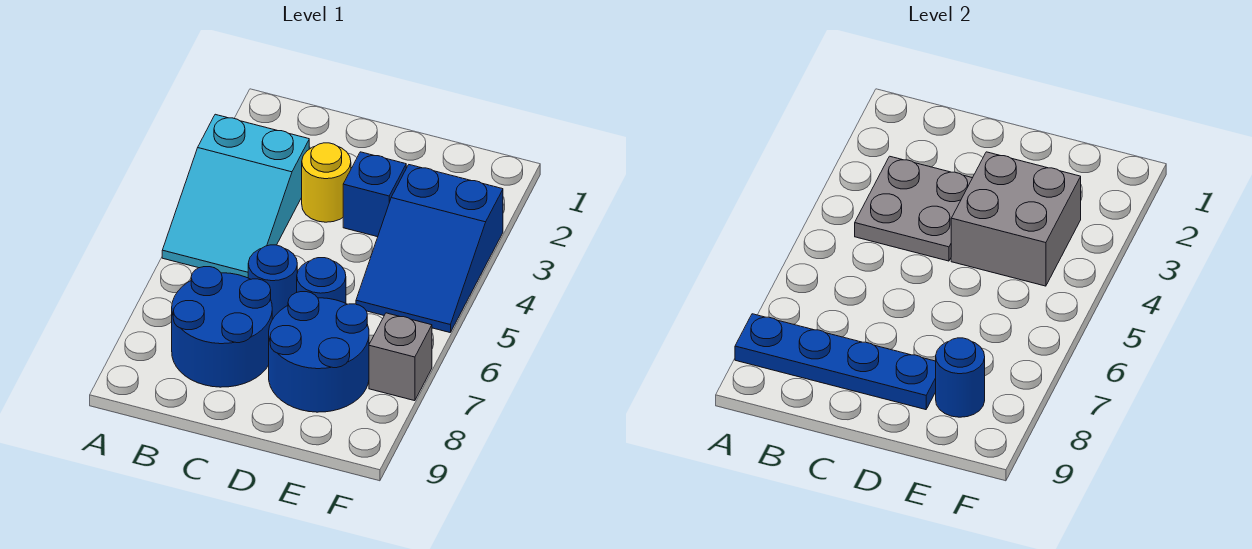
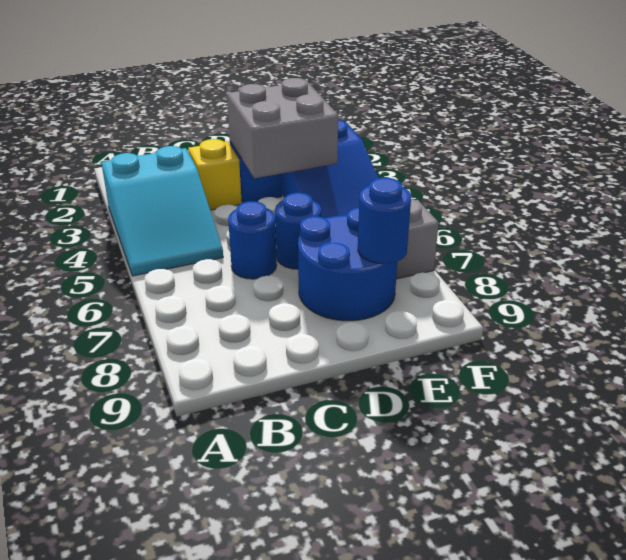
blue plate A8:D8 level 2 -> none
grey plate B3:C4 level 2 -> none
blue round brick B7:C8 level 1 -> none
yellow round brick C3 level 1 -> yellow brick C3 level 1

